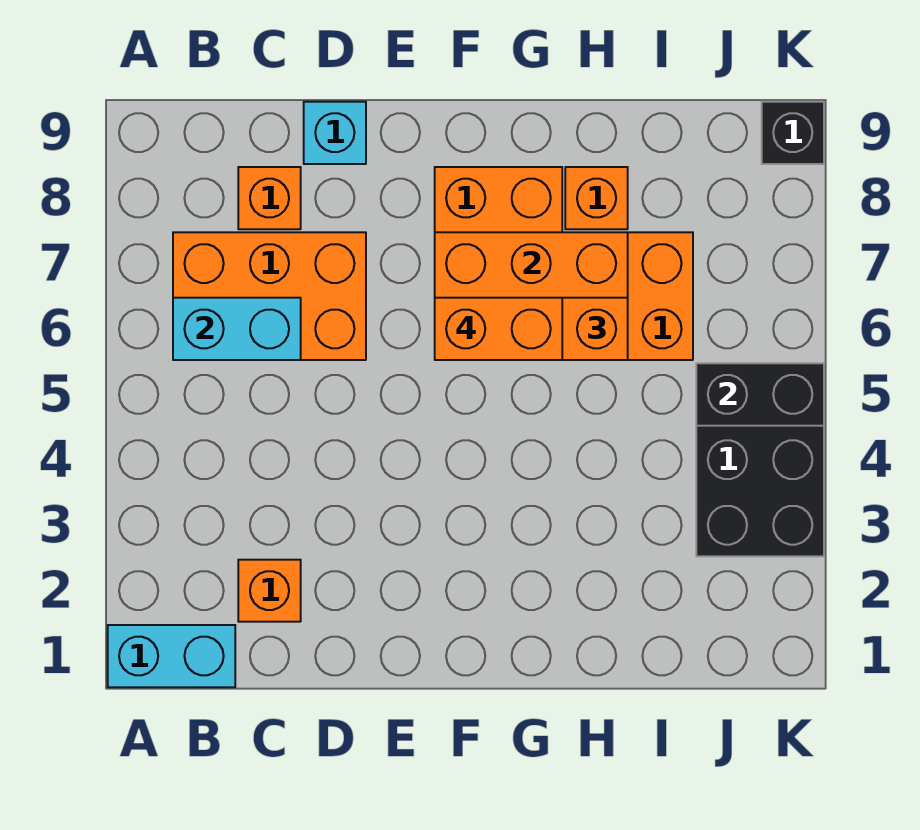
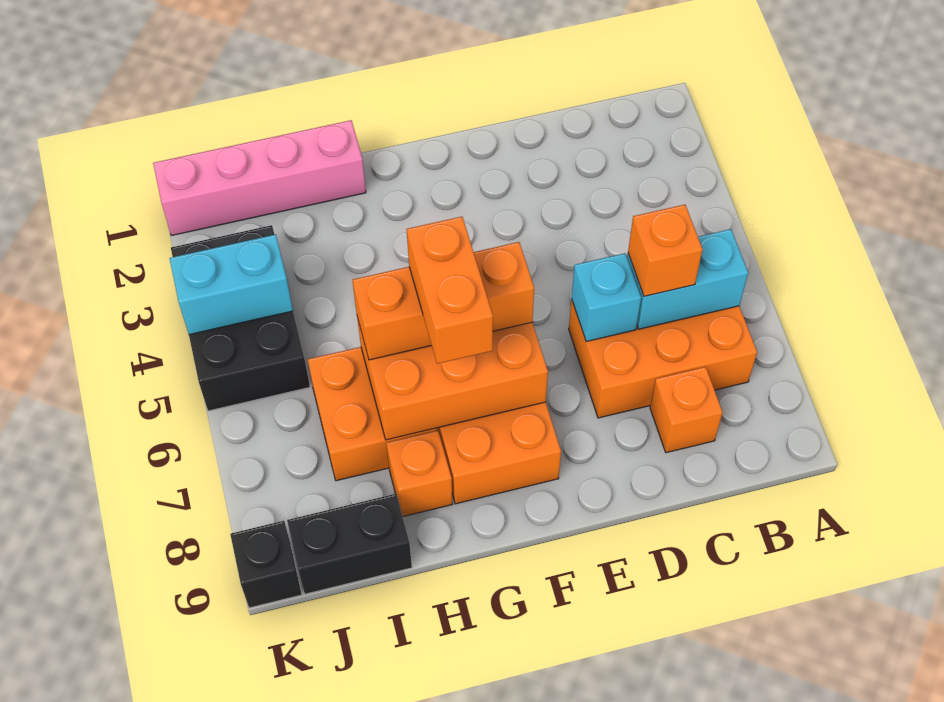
cyan brick A1:B1 level 1 -> cyan brick J4:K4 level 2
orange brick C2 level 1 -> orange brick C6 level 3
cyan brick D9 level 1 -> cyan brick D6 level 2
orange brick F6:G6 level 4 -> orange brick G6:G7 level 4
none -> pink brick H1:K1 level 1
black brick J5:K5 level 2 -> black brick I9:J9 level 1

